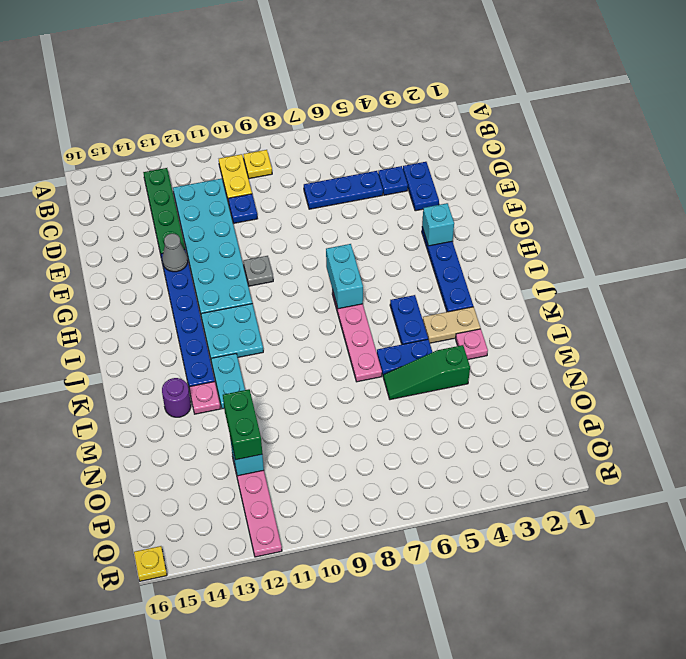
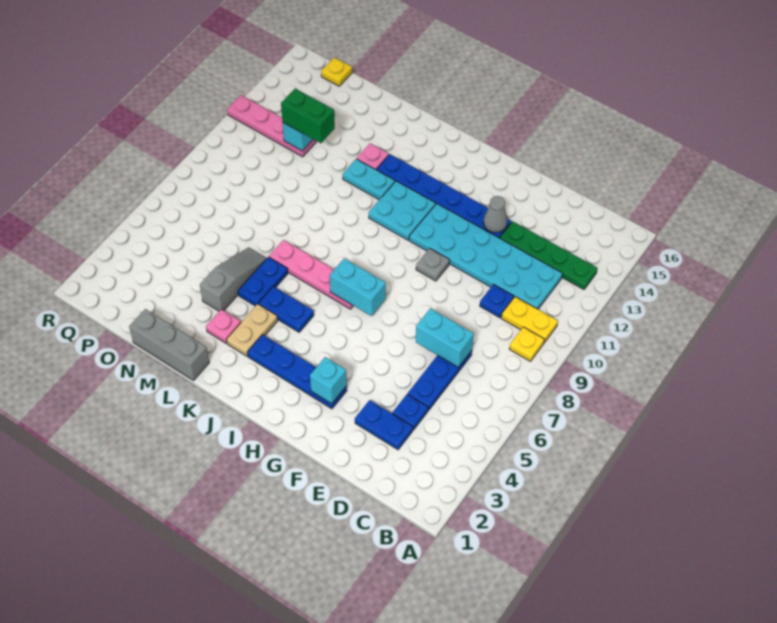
none -> cyan brick D7:E7 level 2
none -> grey brick L1:N1 level 1
purple round brick L14 level 1 -> none
green slope M4:M6 level 1 top 4 -> grey slope M4:M6 level 1 top 4
yellow plate R16 level 1 -> yellow plate P16 level 1

